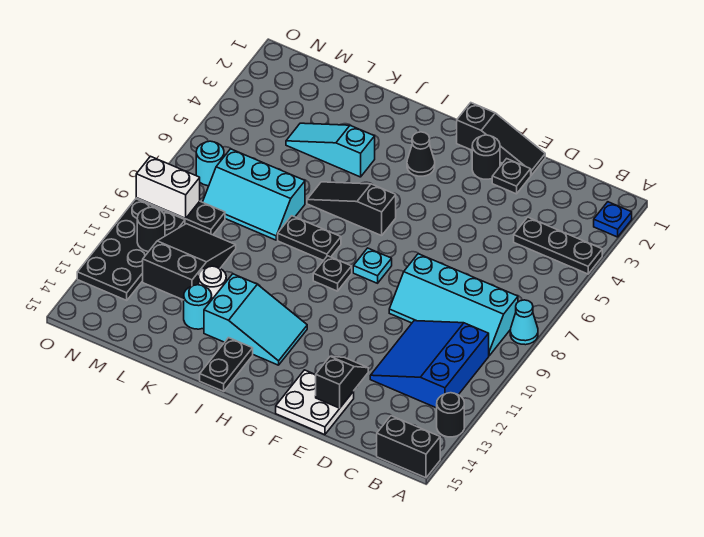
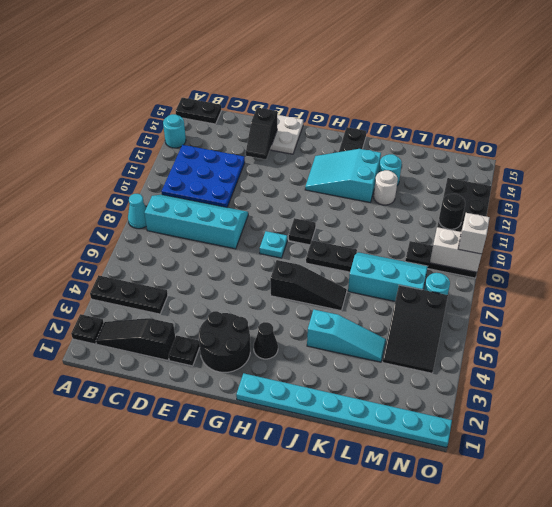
blue plate A2 level 1 -> black plate A2 level 1
black round brick A13 level 1 -> cyan round brick A13 level 1
black brick A15:B15 level 1 -> black plate A15:B15 level 1
blue slope B10:D12 level 1 top B -> blue plate B10:D12 level 1
black slope E1:G1 level 1 top G -> black slope B2:D2 level 1 top D
black round brick F2 level 1 -> black round brick F2:G3 level 1
none -> cyan plate H1:O1 level 1
black slope L10:M12 level 1 top 12 -> black slope M4:N6 level 1 top 6
none -> white brick O9 level 3

